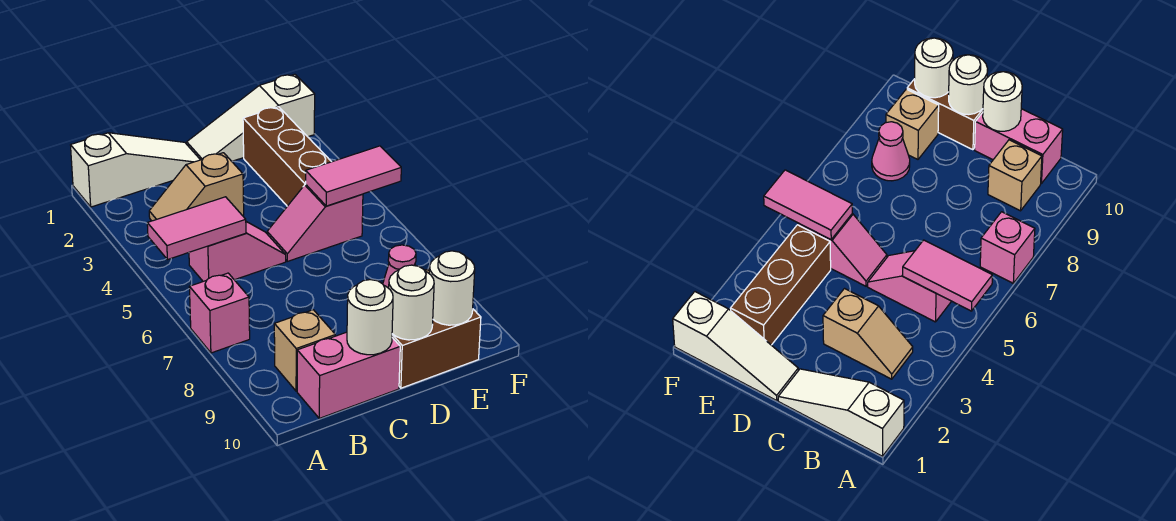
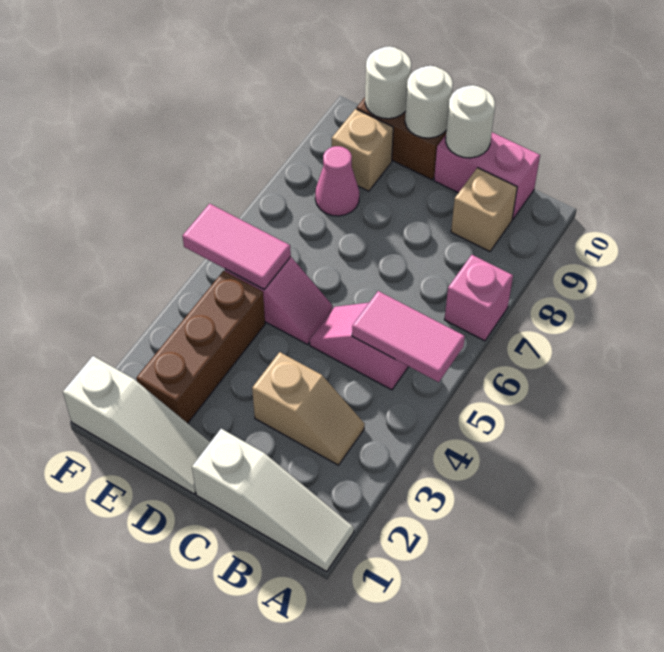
white slope A1:C1 level 1 top A -> white slope A1:C1 level 1 top C

